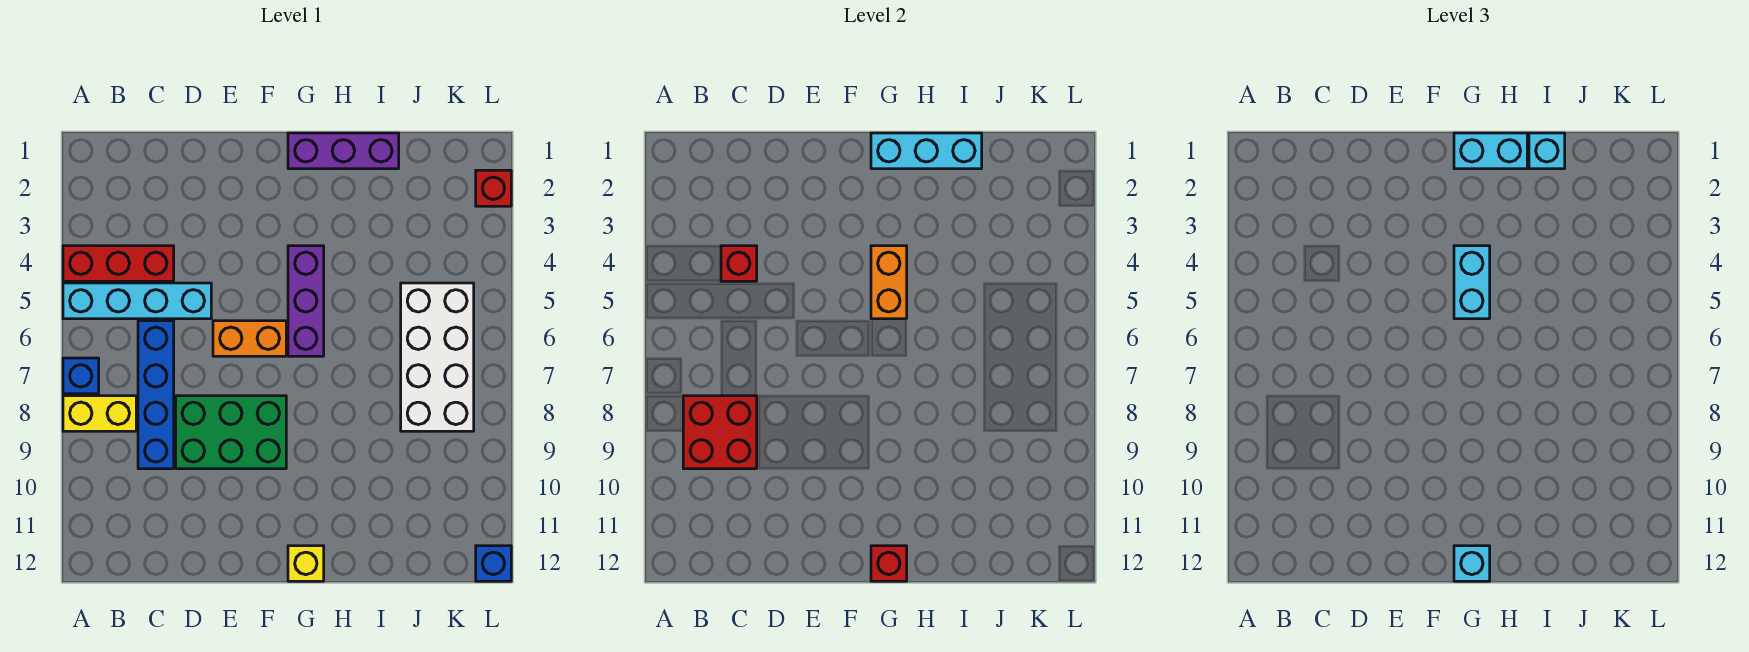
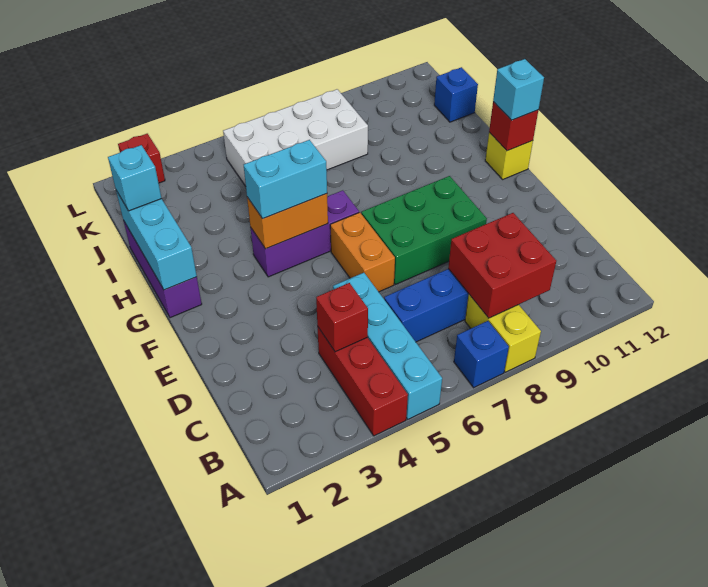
green brick D8:F9 level 1 -> green brick E7:F9 level 1
cyan brick G1:H1 level 3 -> none
blue brick L12 level 1 -> blue brick J12 level 1

